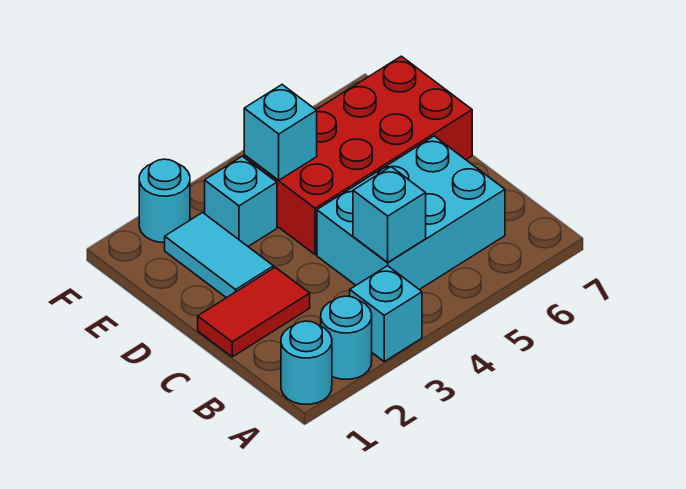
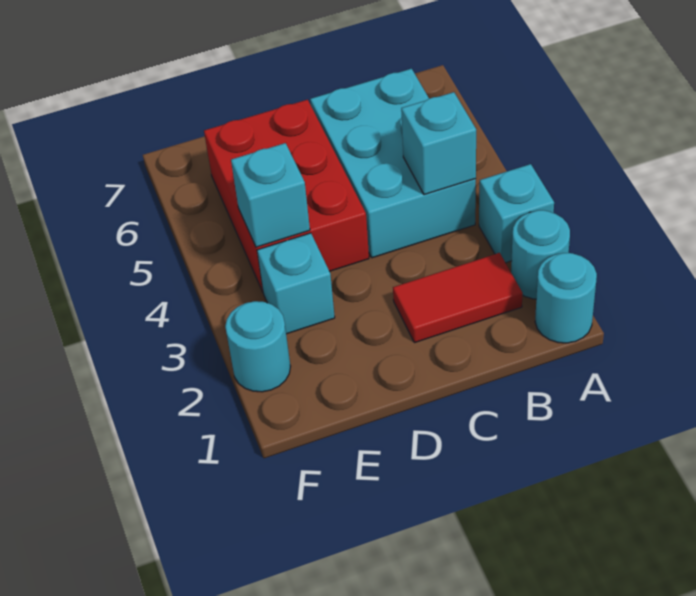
red tile C1:C2 level 1 -> red tile B2:C2 level 1
cyan tile D2:E2 level 1 -> none
red brick D4:E7 level 1 -> red brick D4:E6 level 1

